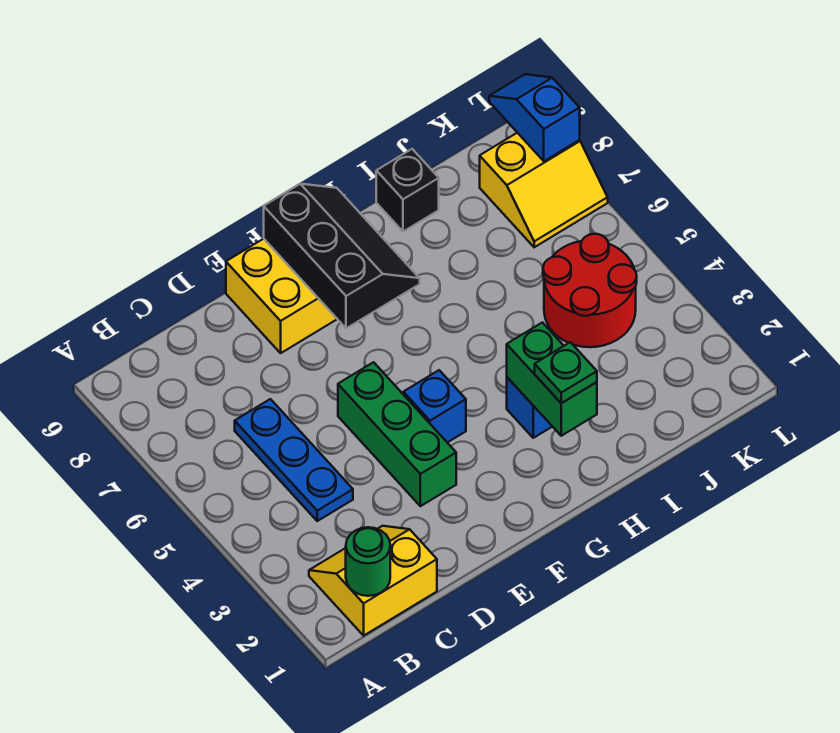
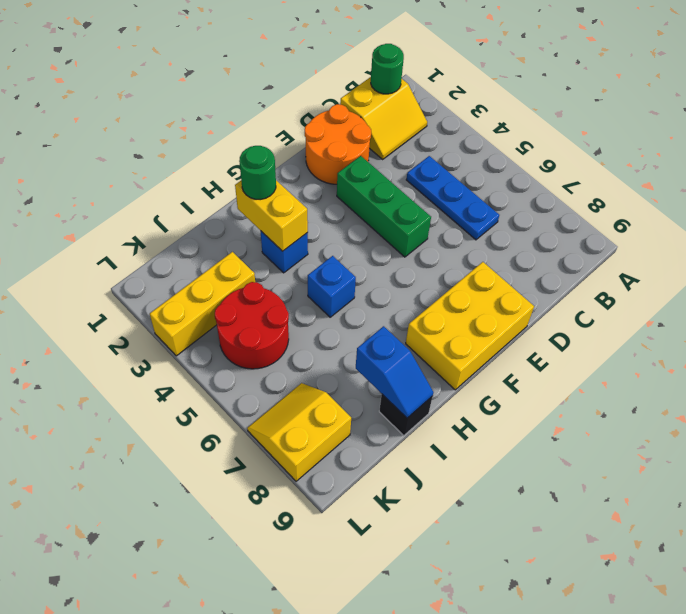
none -> orange round brick D1:E2 level 1
blue brick F4 level 1 -> blue brick H5 level 1
black slope F7:G9 level 2 top F -> none
green brick H2:H3 level 2 -> yellow brick H2:H3 level 2
green plate H2 level 3 -> green round brick H2 level 3
none -> yellow brick J3:L3 level 1
blue slope L8:L9 level 2 top 8 -> blue slope I8:I9 level 2 top 8

